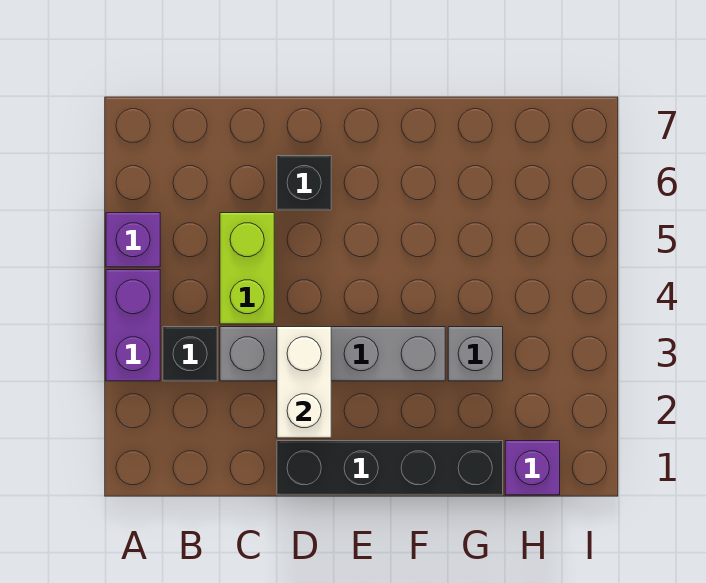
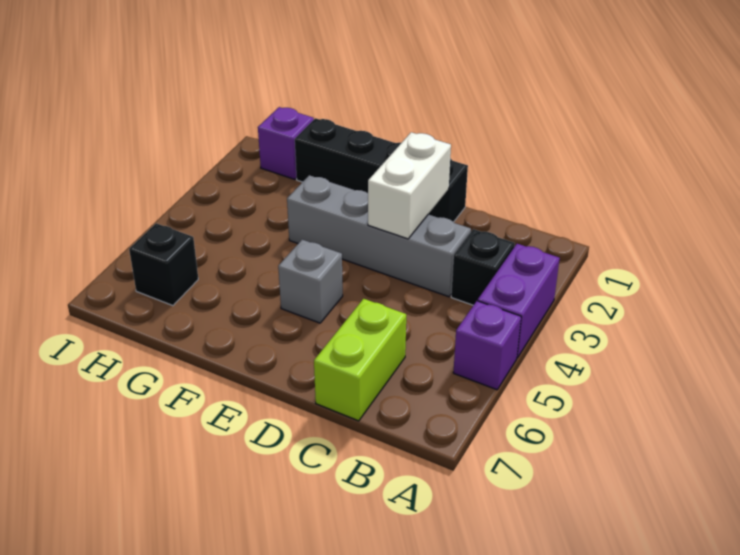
lime brick C4:C5 level 1 -> lime brick C6:C7 level 1
black brick D6 level 1 -> black brick H6 level 1
grey brick G3 level 1 -> grey brick E5 level 1

